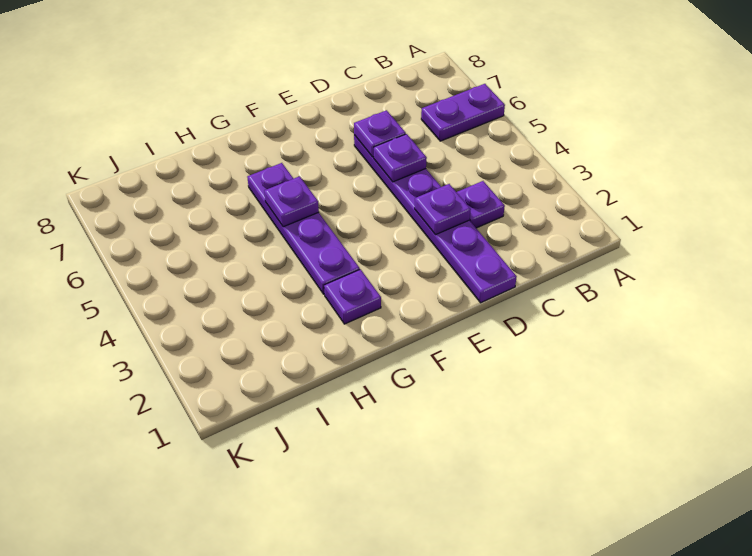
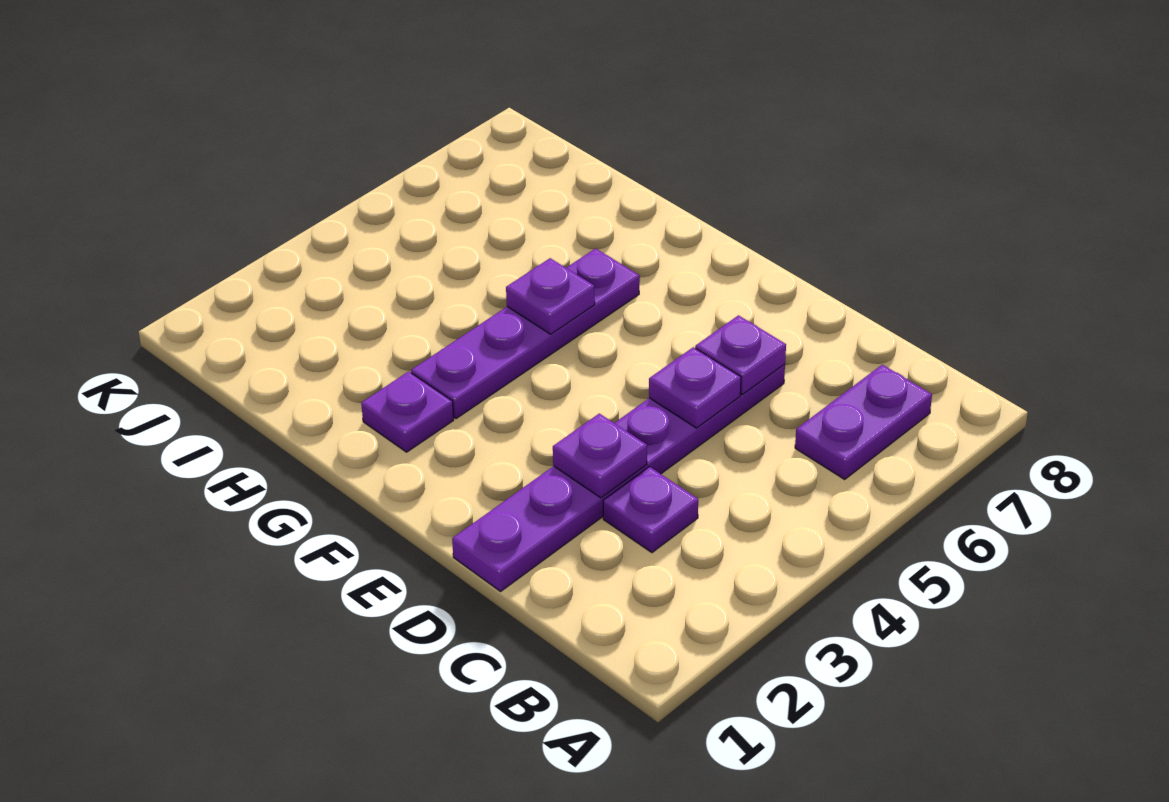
purple plate A6:B6 level 1 -> purple plate B6:B7 level 1

